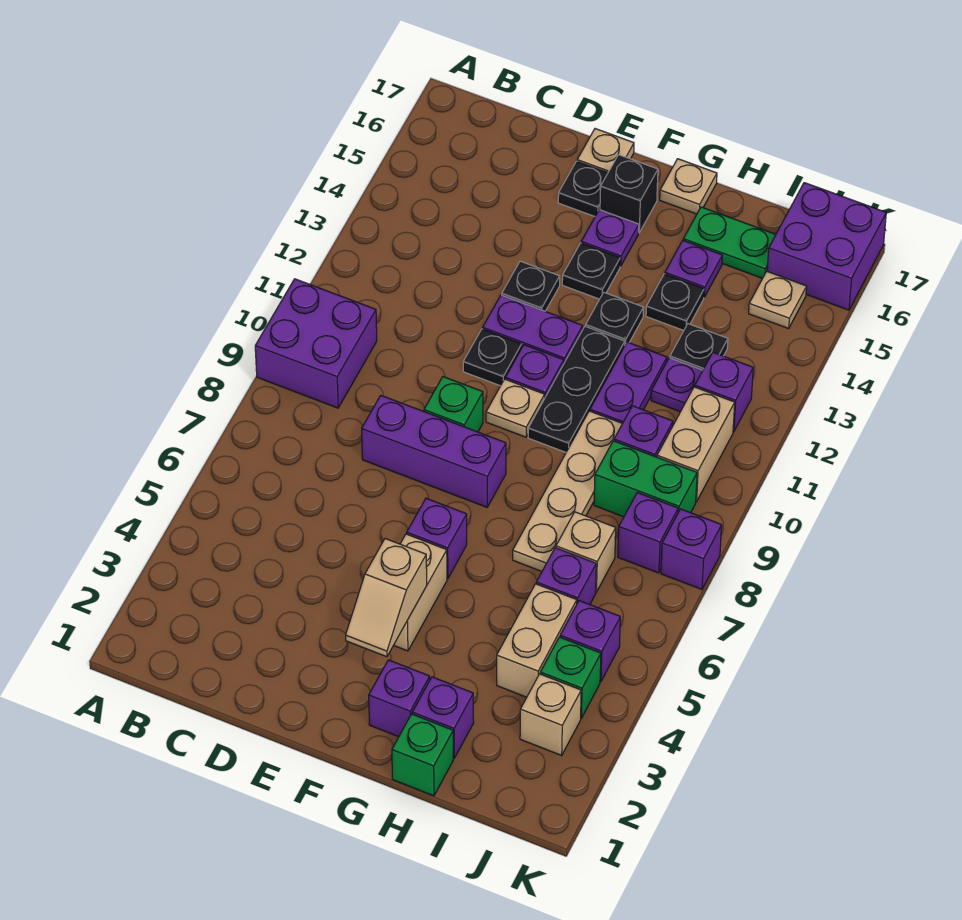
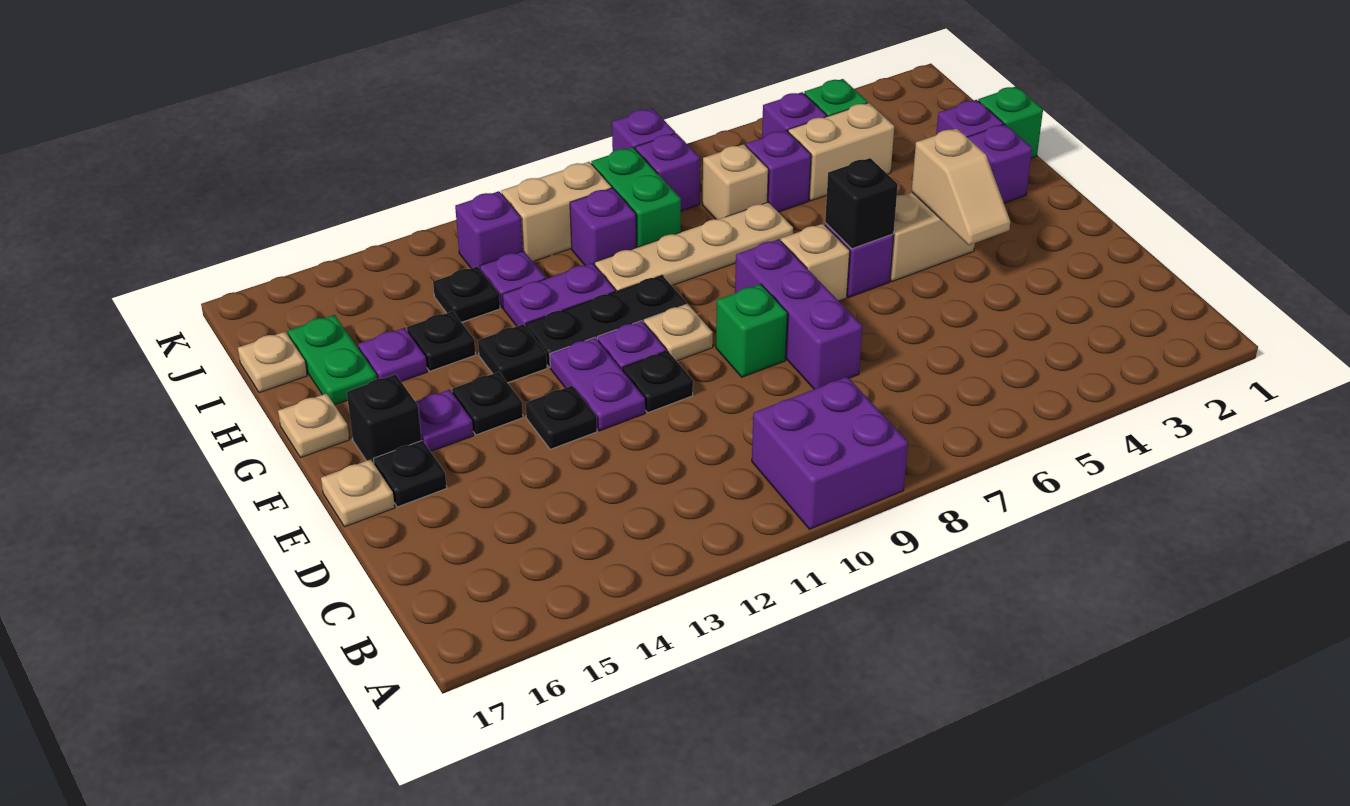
tan slope F3:F4 level 2 top 4 -> tan slope E4:F4 level 2 top F
none -> black brick F6 level 2
tan brick J3 level 1 -> tan brick F7 level 1
tan plate J15 level 1 -> tan plate I17 level 1
purple brick J16:K17 level 1 -> none

